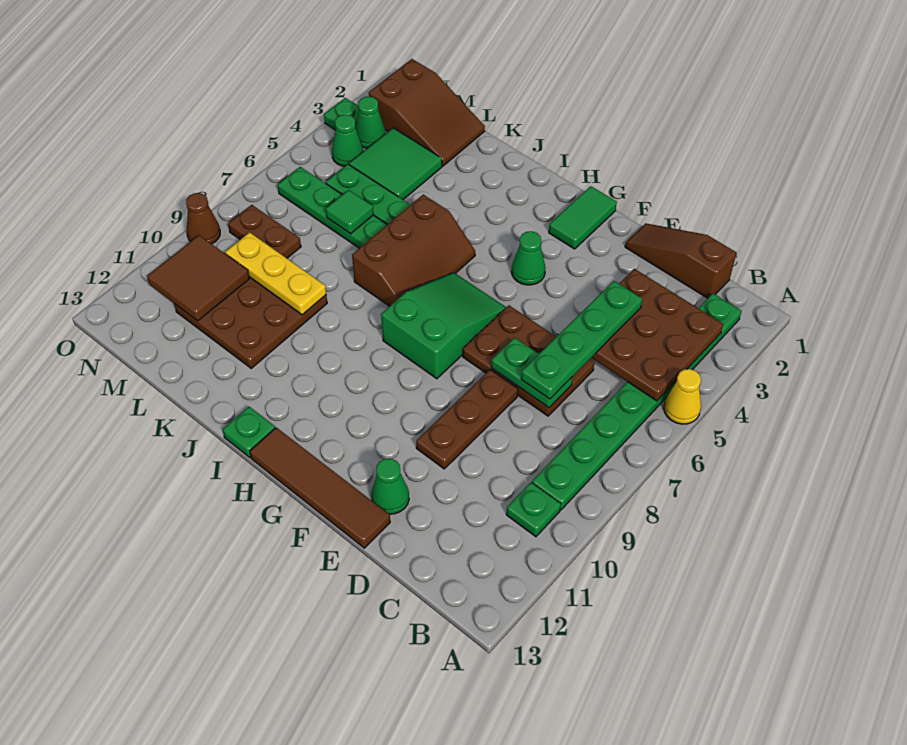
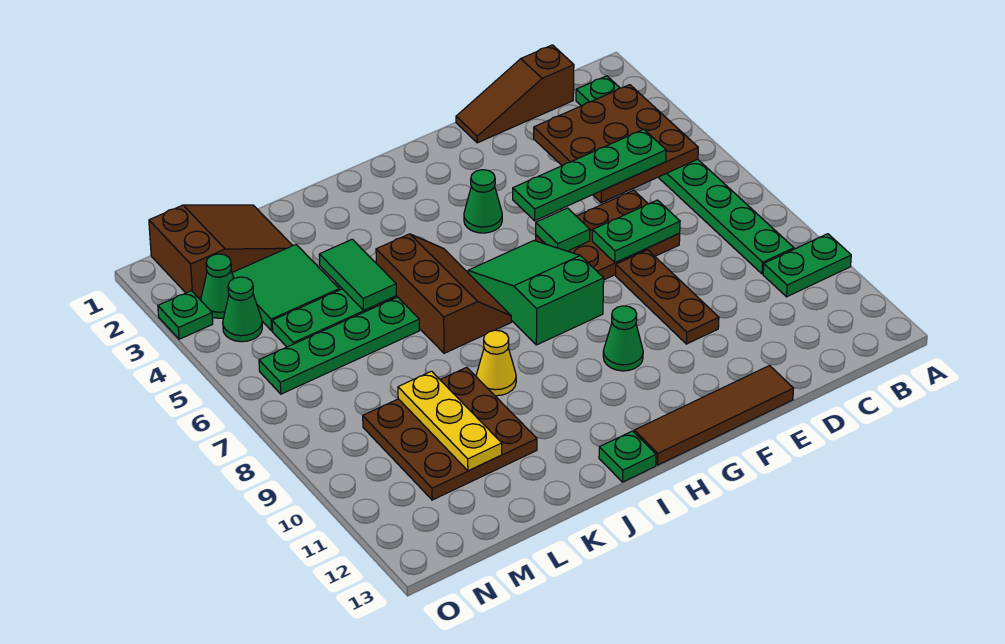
yellow cone A5 level 1 -> yellow cone J9 level 1
green plate B10 level 1 -> green plate A10:B10 level 1
green plate D4:D7 level 3 -> green plate C5:F5 level 3
green cone E12 level 1 -> green cone G10 level 1
green tile G1:G2 level 1 -> green tile K4:K5 level 2
yellow plate K9:M9 level 2 -> yellow plate L9:L11 level 2
green tile L6 level 2 -> green tile F6 level 2
brown plate M8:N8 level 1 -> none
brown tile M10:N11 level 2 -> none
brown cone O9 level 1 -> none

